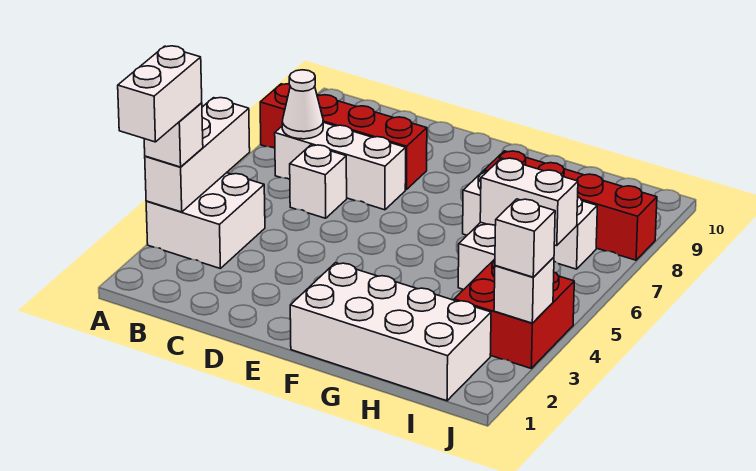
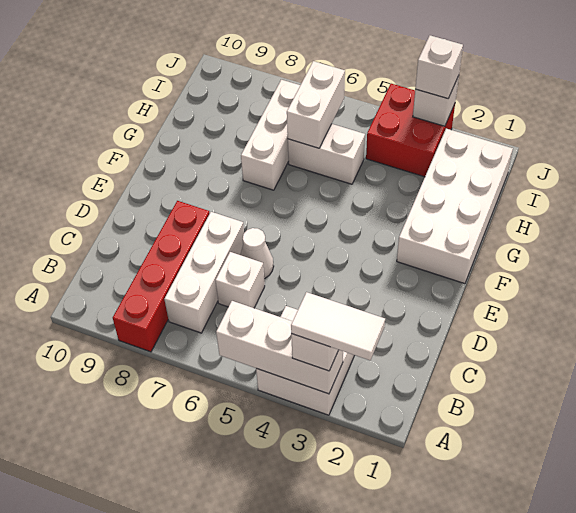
white brick A2:A3 level 4 -> white tile A2:A3 level 4
white cone B7 level 2 -> white cone D6 level 1
red brick G8:J8 level 1 -> none

